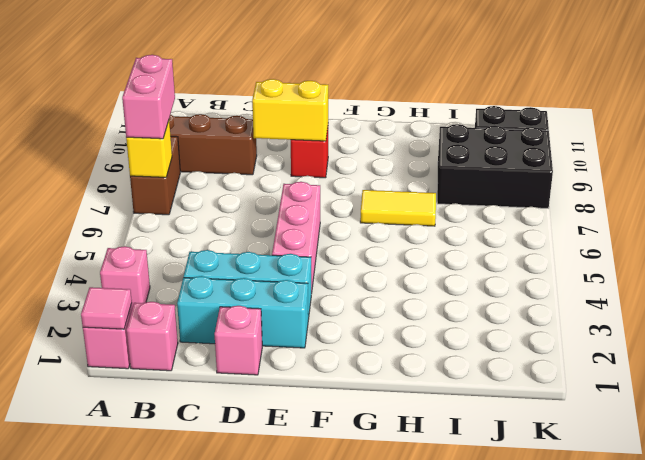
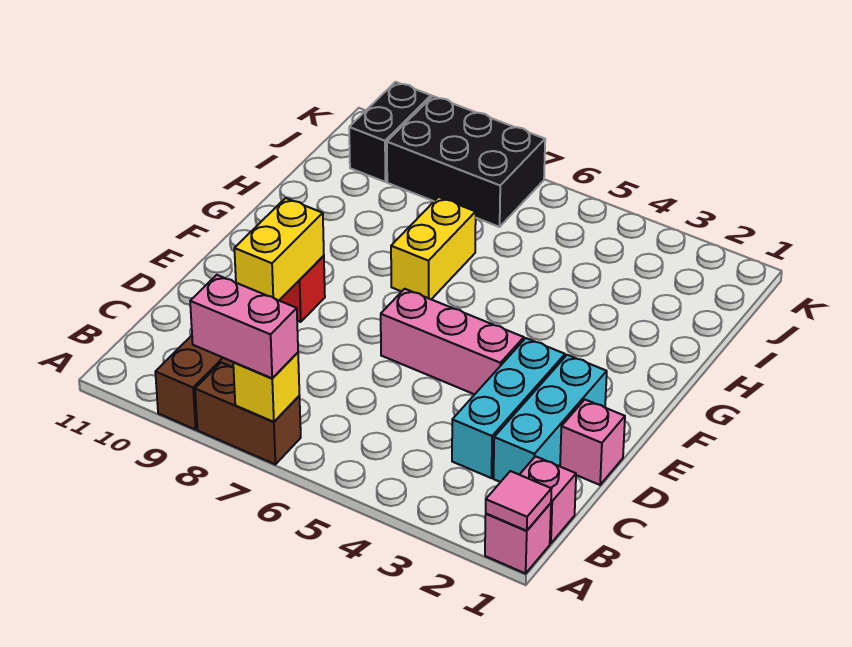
pink brick A3 level 1 -> none
yellow tile G7:H7 level 1 -> yellow brick G7:H7 level 1
black brick I8:K9 level 1 -> black brick J7:K9 level 1

